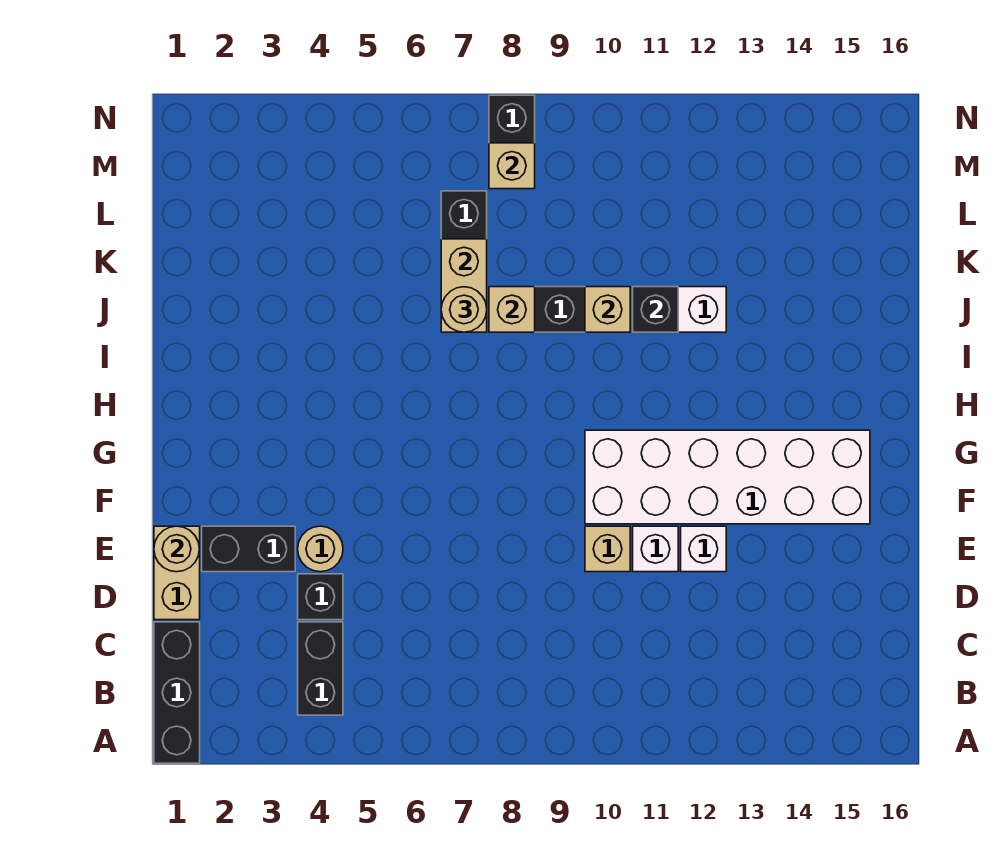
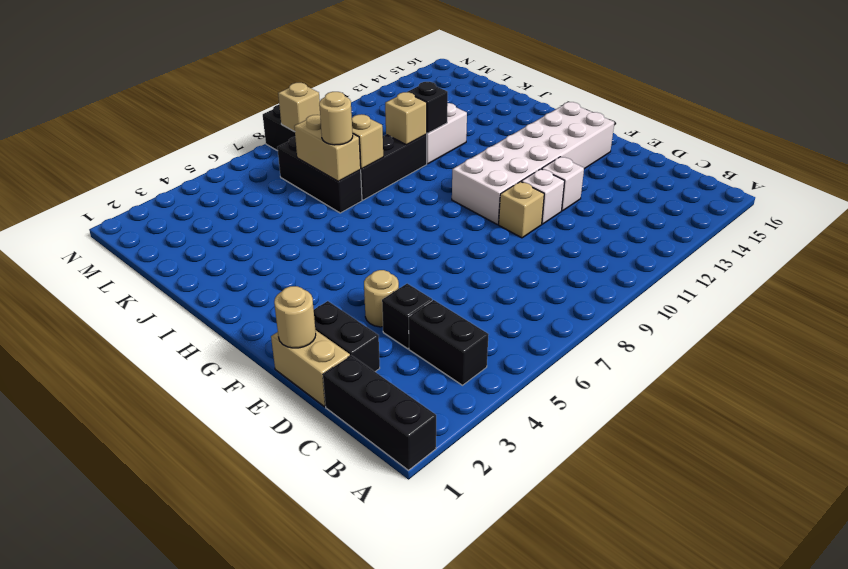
black brick E2:E3 level 1 -> black brick D2:E2 level 1

